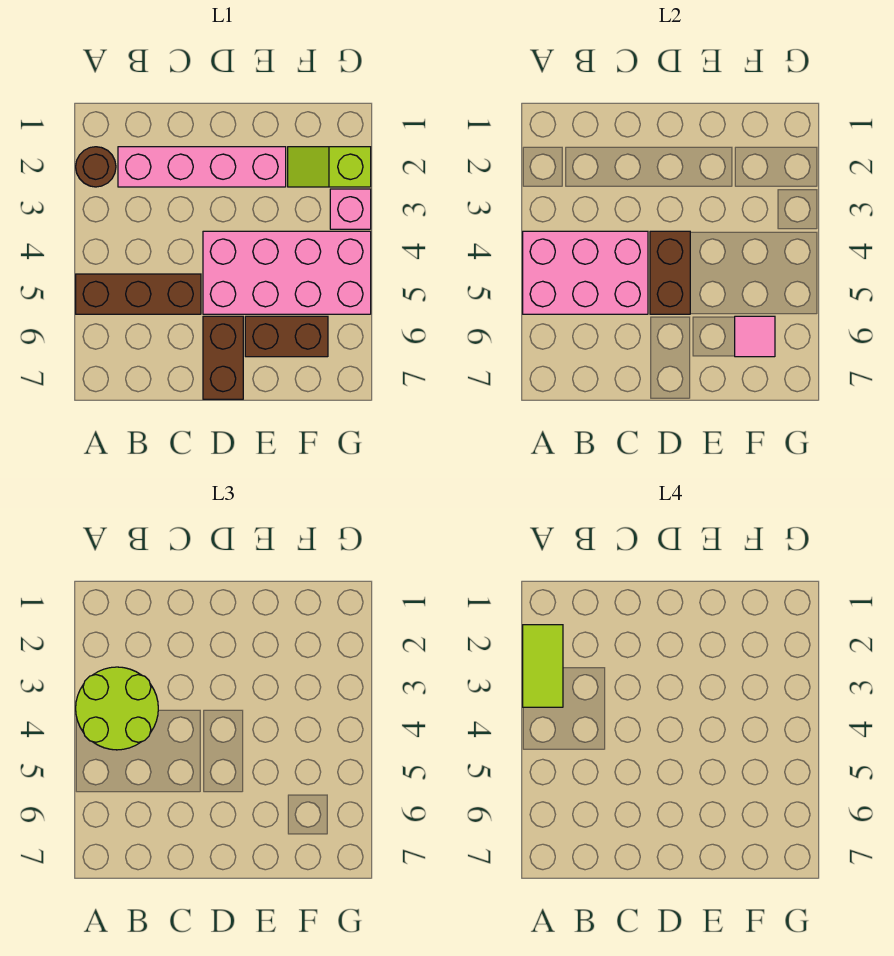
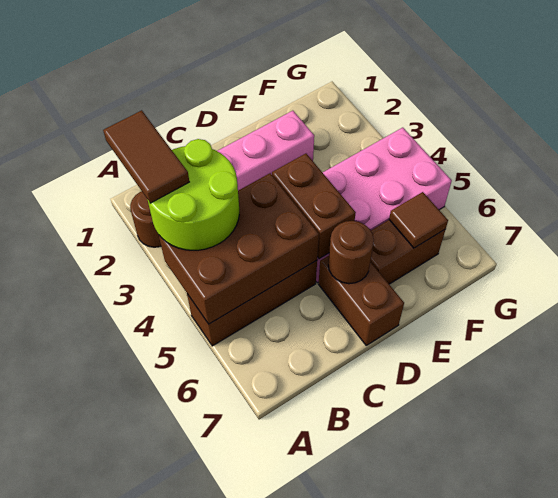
lime tile A2:A3 level 4 -> brown tile A2:A3 level 4
pink brick A4:C5 level 2 -> brown brick A4:C5 level 2
none -> brown round brick D6 level 2
lime slope F2:G2 level 1 top G -> none
pink tile F6 level 2 -> brown tile F6 level 2
pink brick G3 level 1 -> none

